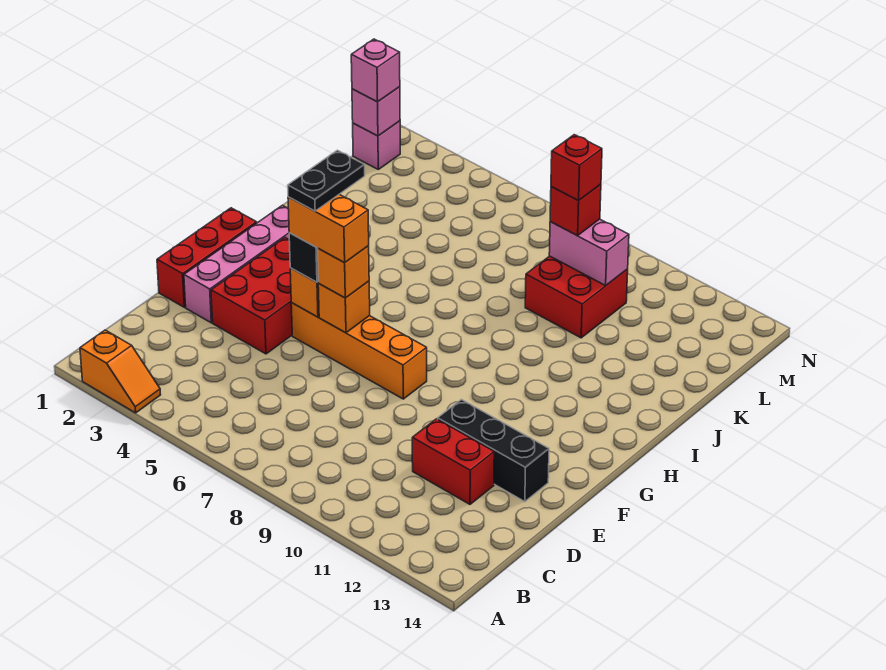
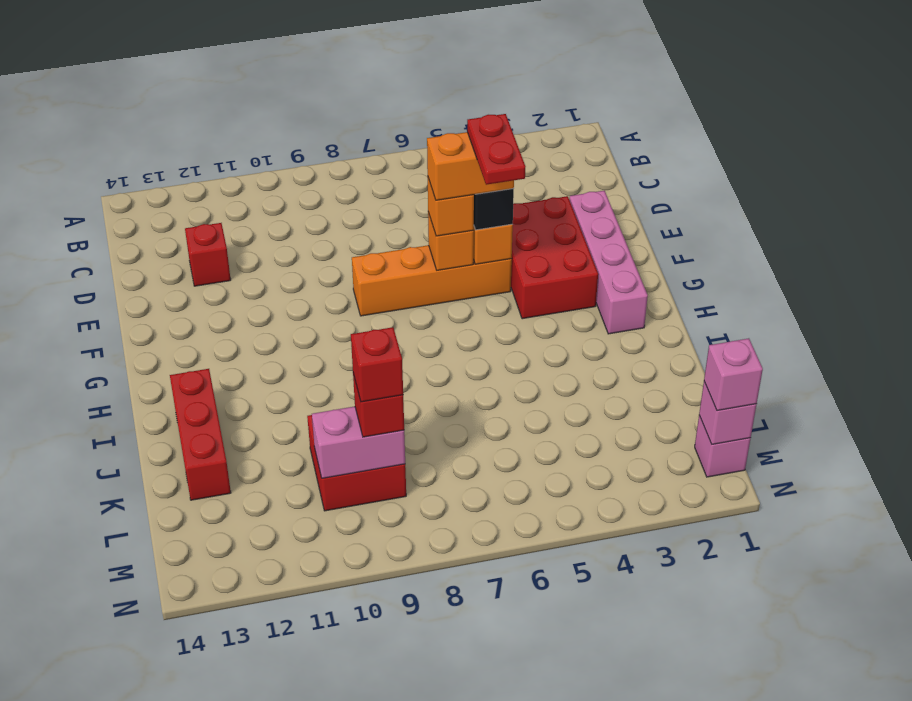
orange slope A2:A3 level 1 top 2 -> none
red brick D11:D12 level 1 -> red brick D12 level 1
red brick E1:G1 level 1 -> red brick I13:K13 level 1
black brick E11:E13 level 1 -> none
black plate F5:G5 level 5 -> red plate F5:G5 level 5

